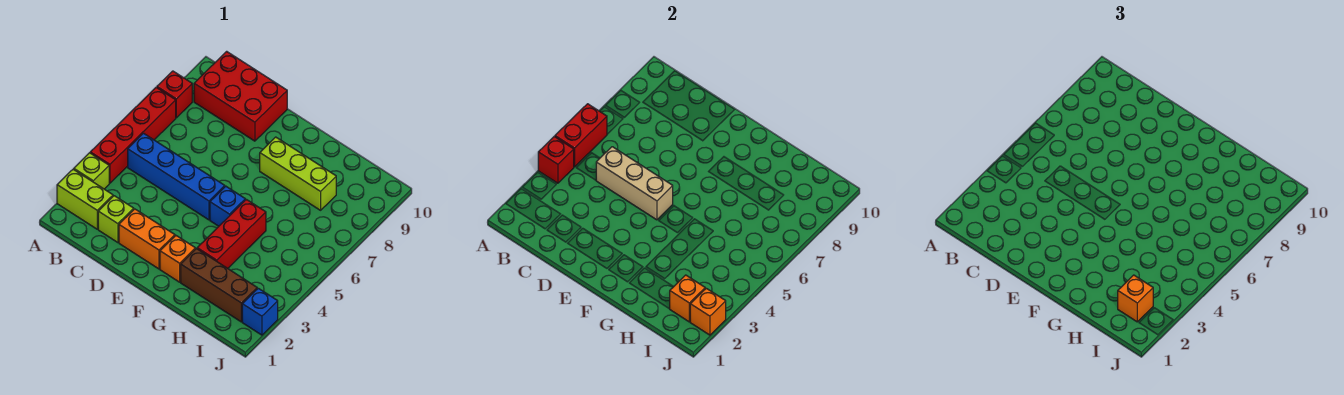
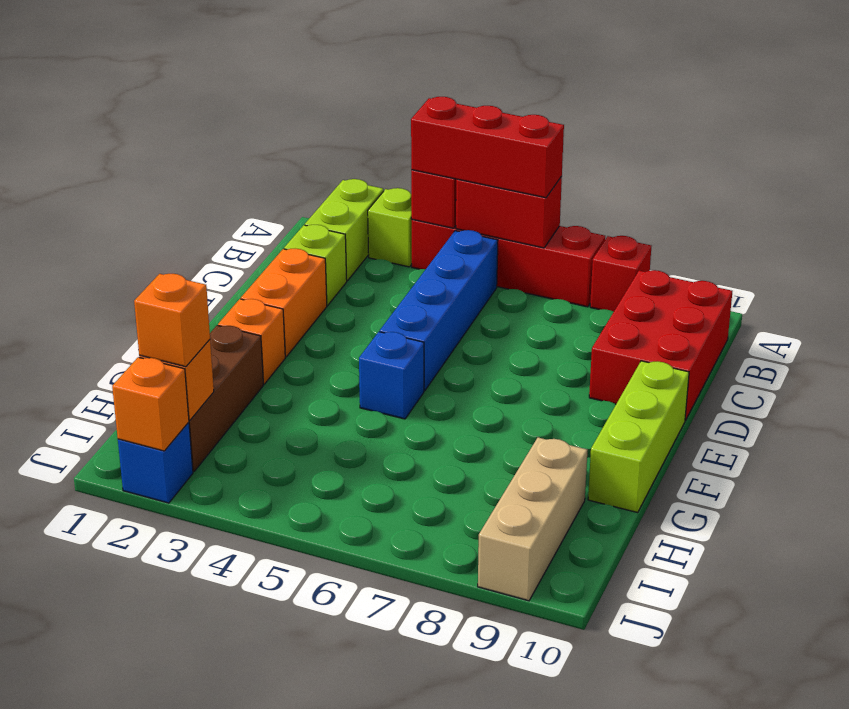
tan brick C5:E5 level 2 -> tan brick H9:J9 level 1
lime brick F8:H8 level 1 -> lime brick E10:G10 level 1
red brick G3:G5 level 1 -> red brick A4:A6 level 3

